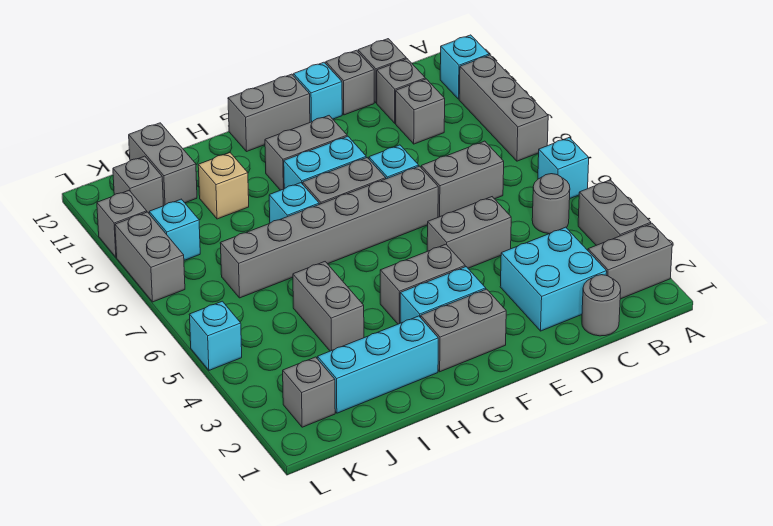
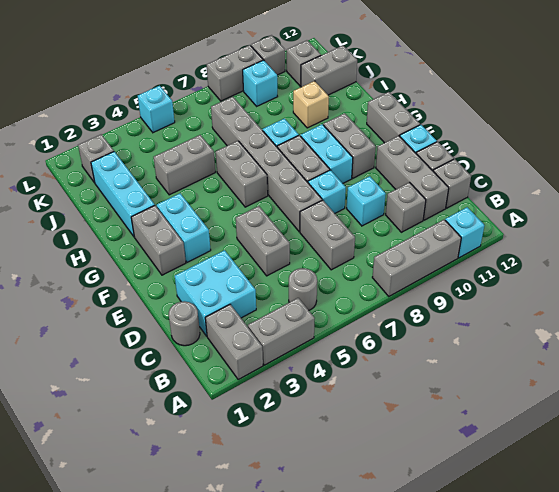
cyan brick A6 level 1 -> cyan brick D9 level 1
grey brick C11 level 1 -> grey brick C11:E11 level 1
grey brick F4:G4 level 1 -> grey brick G6:H6 level 1

